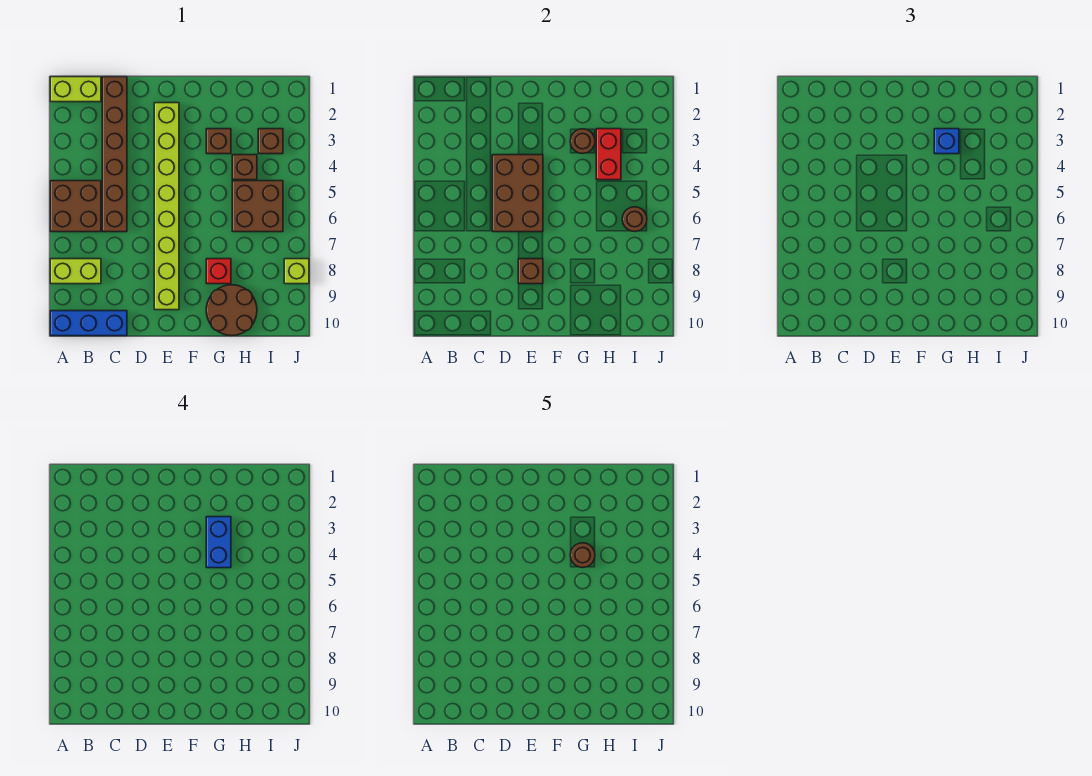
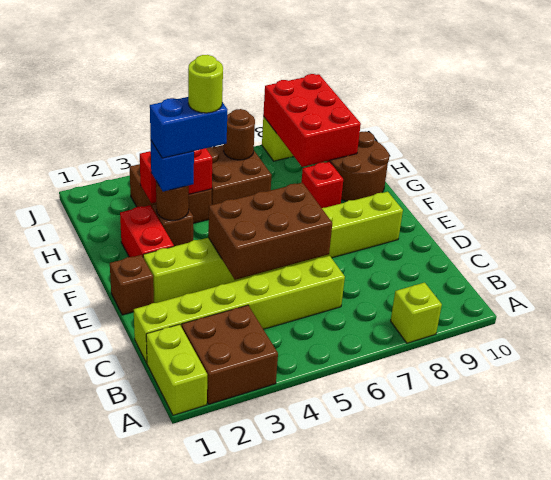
brown brick A5:B6 level 1 -> brown brick A2:B3 level 1
lime brick A8:B8 level 1 -> lime brick A8 level 1
blue brick A10:C10 level 1 -> none
brown brick C1:C6 level 1 -> lime brick C1:C6 level 1
brown brick E8 level 2 -> brown brick E1 level 1
none -> red brick F2:G2 level 1
brown round brick G4 level 5 -> lime round brick G4 level 5
none -> red brick H8:J9 level 2

